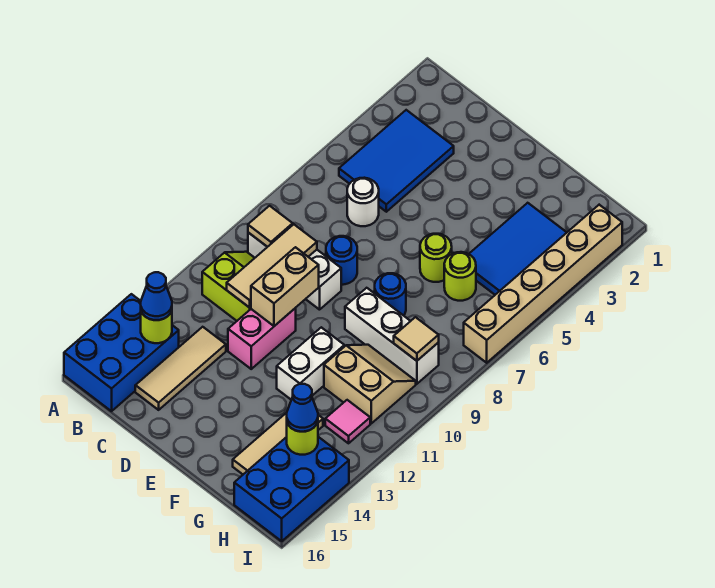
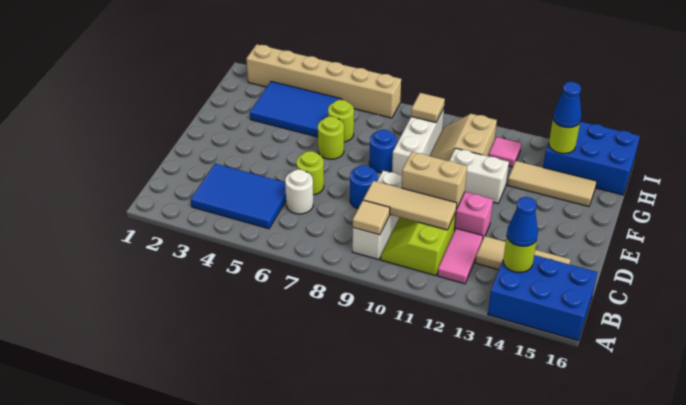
none -> pink tile B12:C12 level 1
none -> lime round brick D6 level 1

